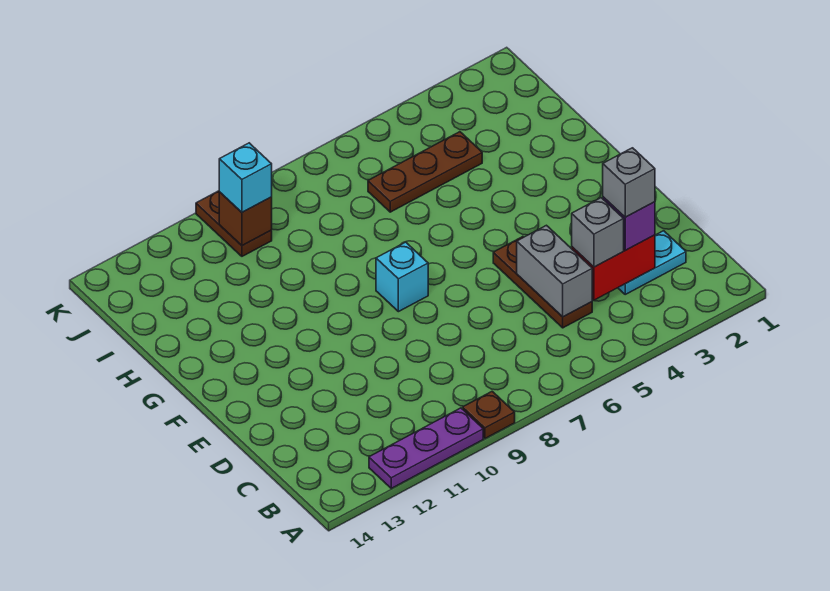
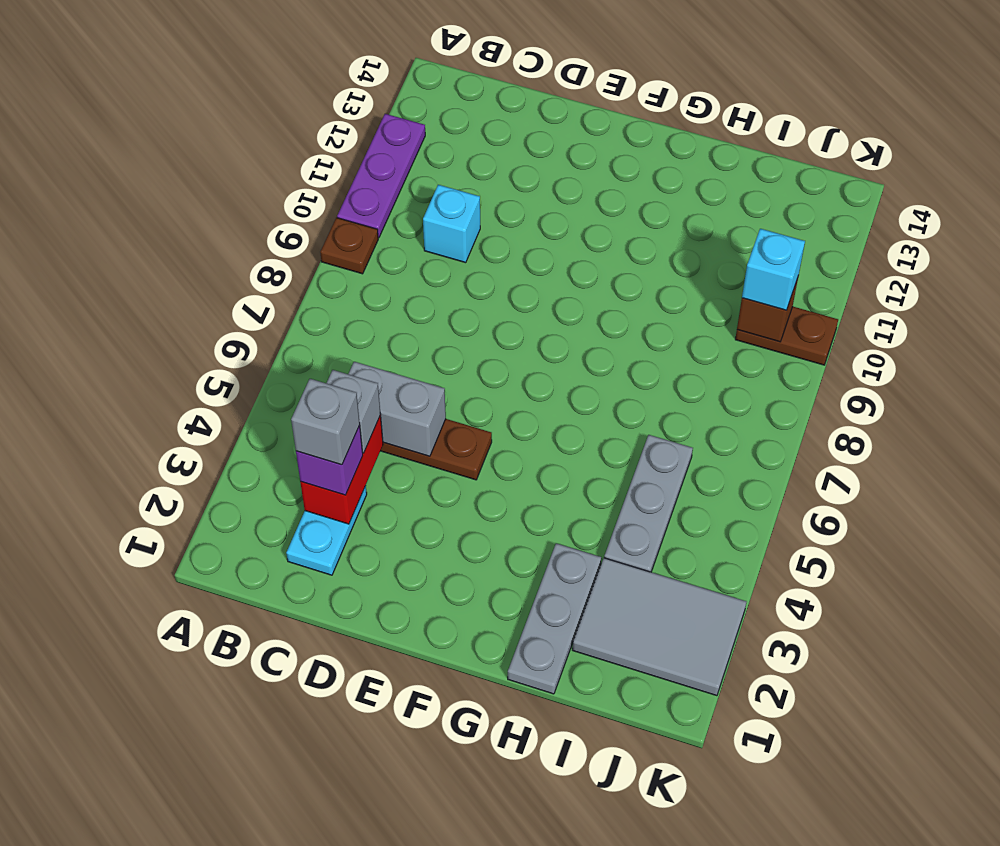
cyan brick F8 level 1 -> cyan brick C10 level 1
none -> grey plate H1:H3 level 1
none -> grey tile I2:K3 level 1
brown plate I4:I6 level 1 -> grey plate I4:I6 level 1

